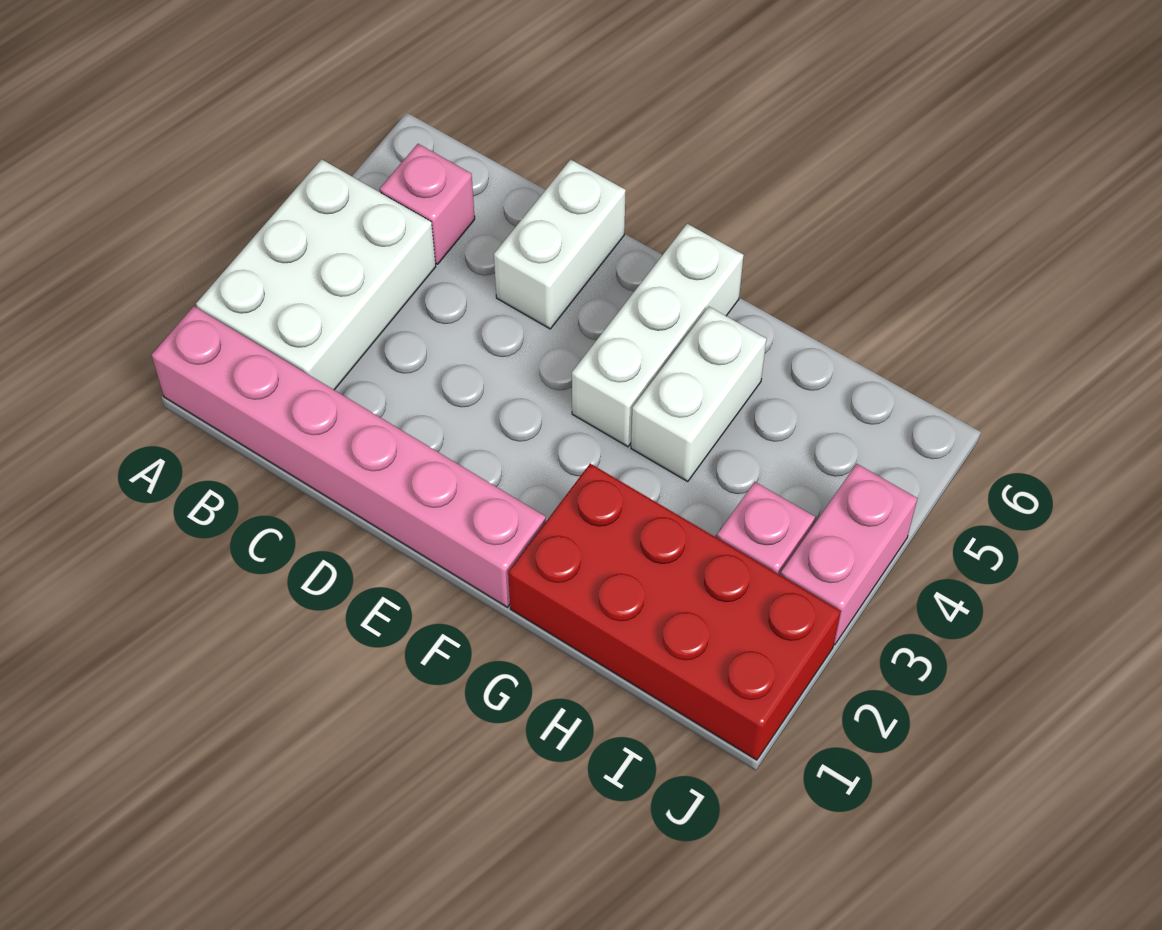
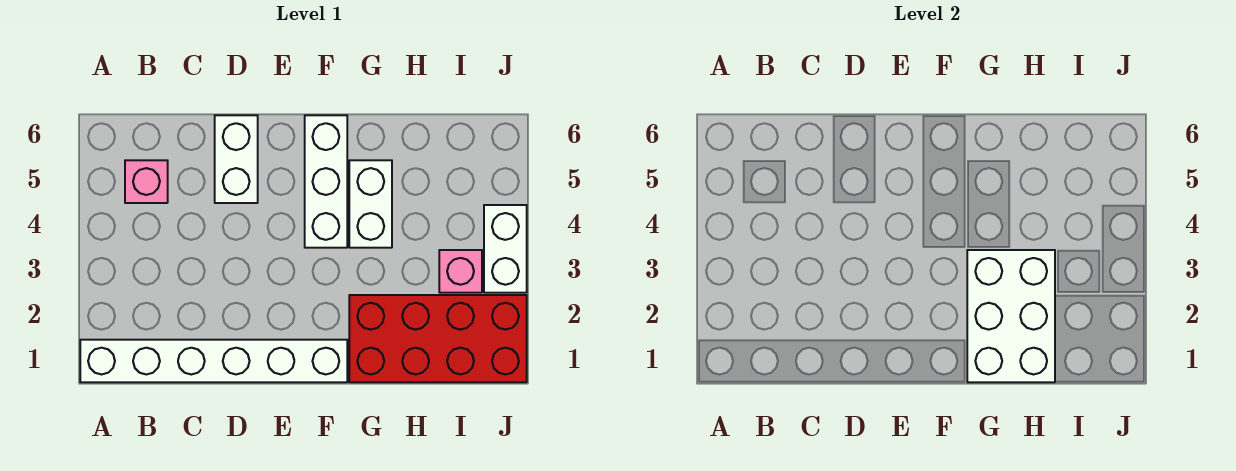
pink brick A1:F1 level 1 -> white brick A1:F1 level 1
white brick A2:B4 level 1 -> white brick G1:H3 level 2
pink brick J3:J4 level 1 -> white brick J3:J4 level 1

